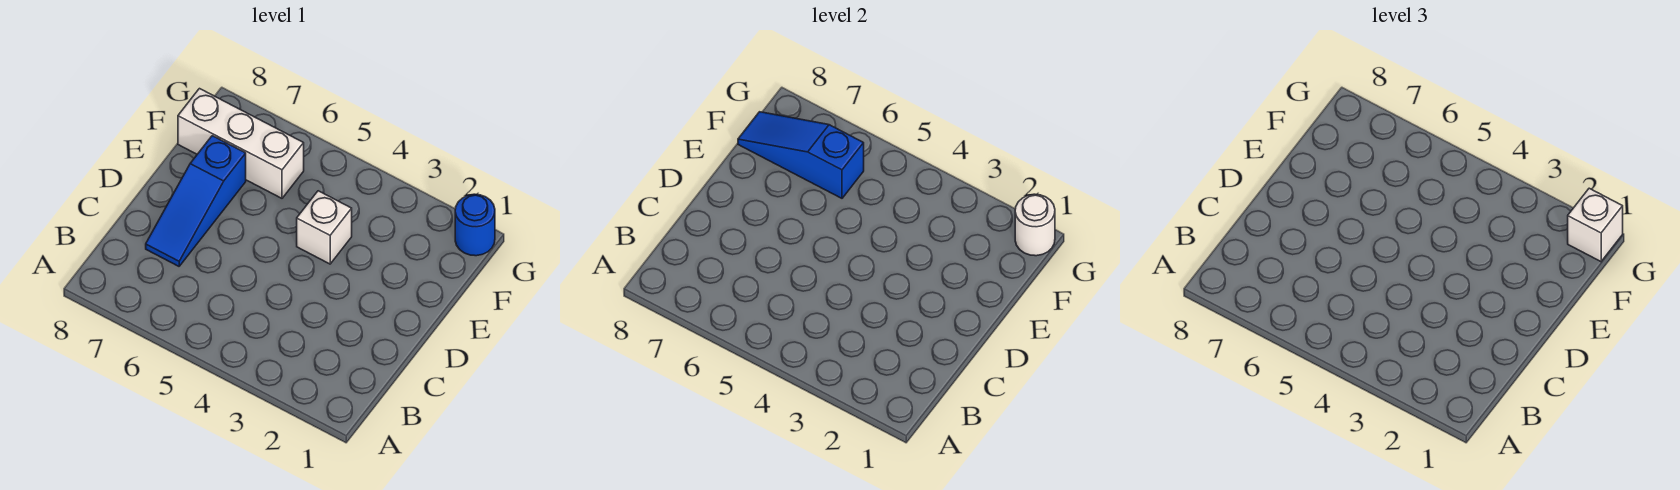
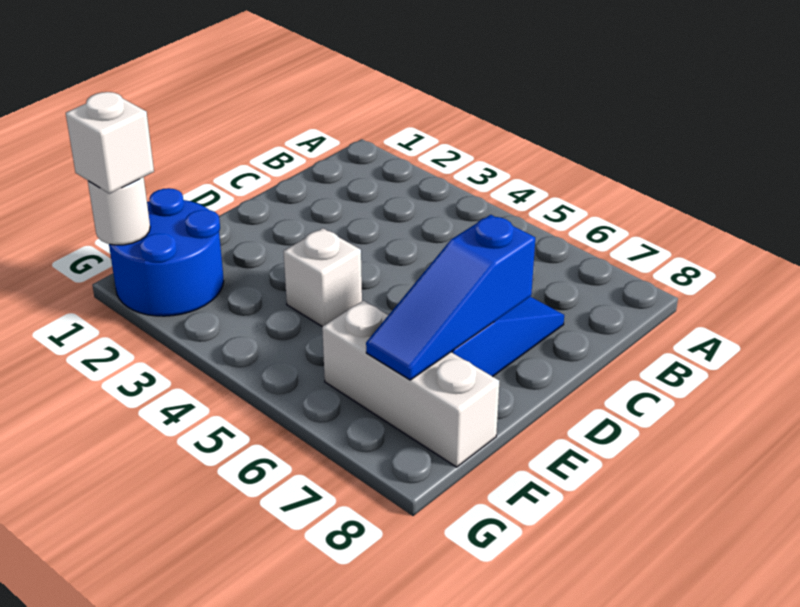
blue slope F6:F8 level 2 top 6 -> blue slope D7:F7 level 2 top D
blue round brick G1 level 1 -> blue round brick F1:G2 level 1

